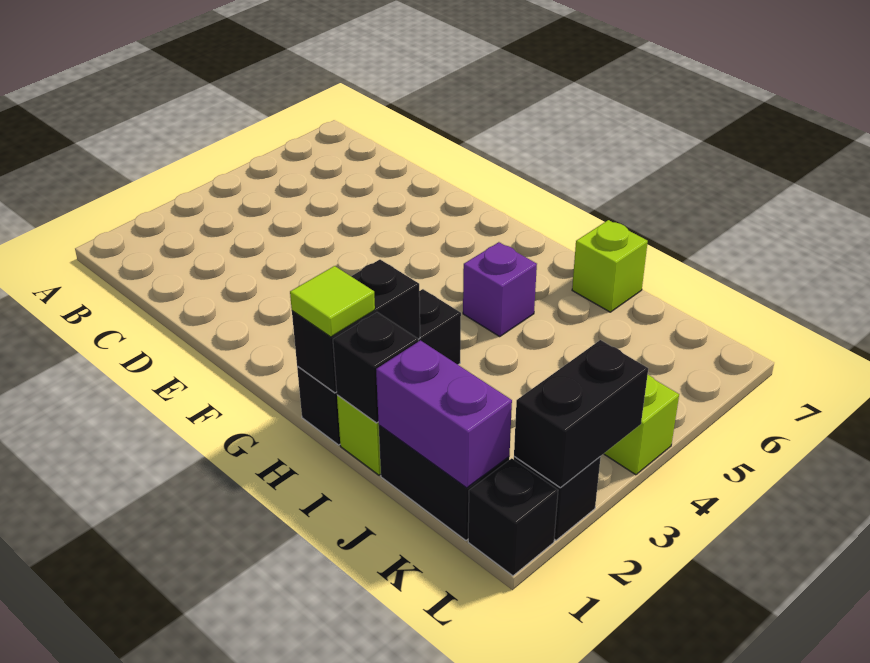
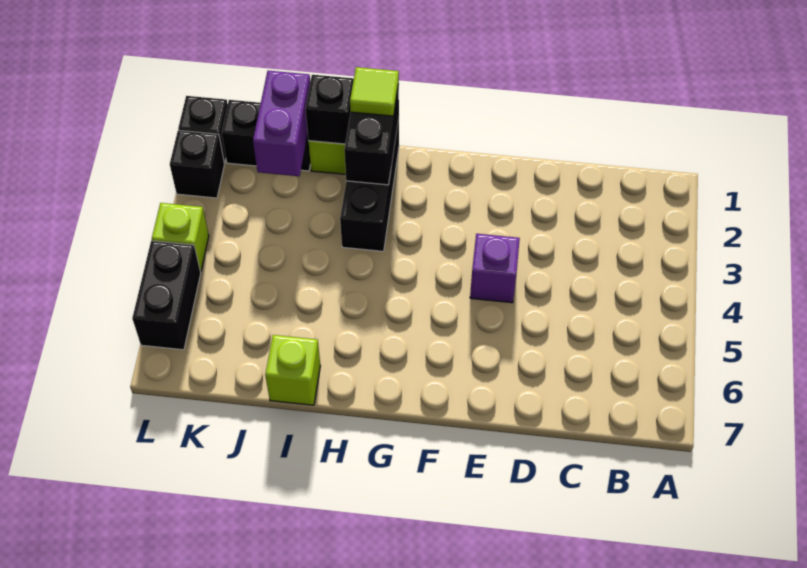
purple brick H5 level 1 -> purple brick E4 level 1
purple brick J1:K1 level 2 -> purple brick J1:J2 level 2
black brick L2:L3 level 2 -> black brick L5:L6 level 1

